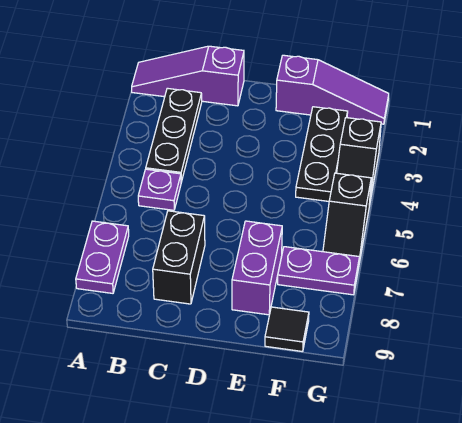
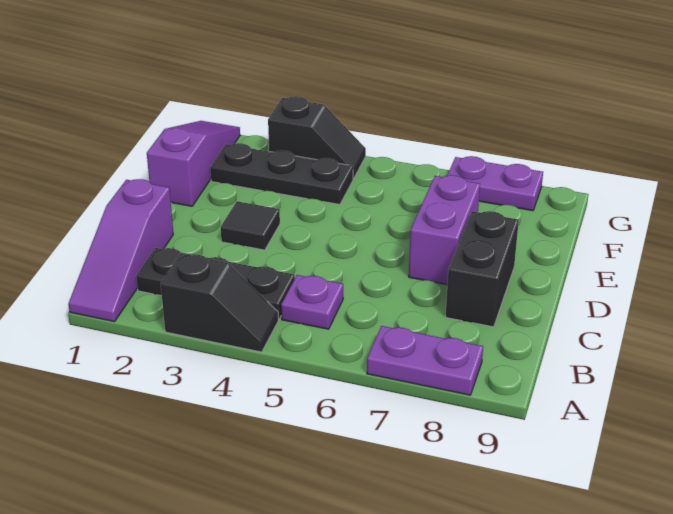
black brick C7:C8 level 1 -> black brick C8:D8 level 1
purple brick E7:E8 level 1 -> purple brick D7:E7 level 1
purple plate F7:G7 level 1 -> purple plate G7:G8 level 1
black tile F9 level 1 -> black tile D3 level 1
black slope G5:G6 level 1 top 5 -> black slope A3:A4 level 1 top 3

